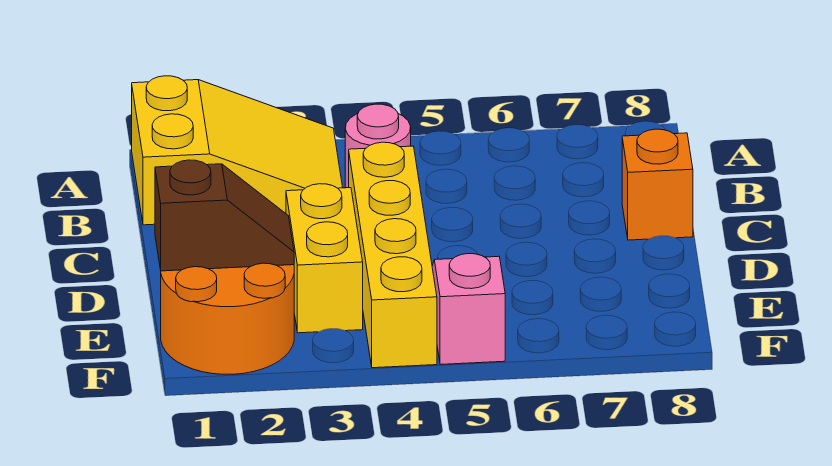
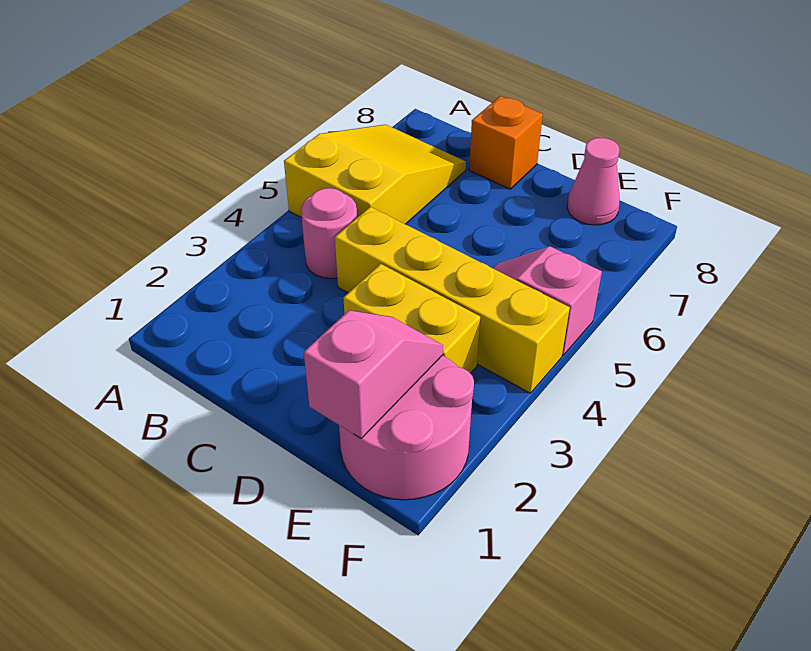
yellow slope A1:B3 level 1 top 1 -> yellow slope A5:B7 level 1 top 5
orange round brick E1:F2 level 1 -> pink round brick E1:F2 level 1
brown slope E1:E2 level 2 top 1 -> pink slope E1:E2 level 2 top 1
none -> pink cone E8 level 1

